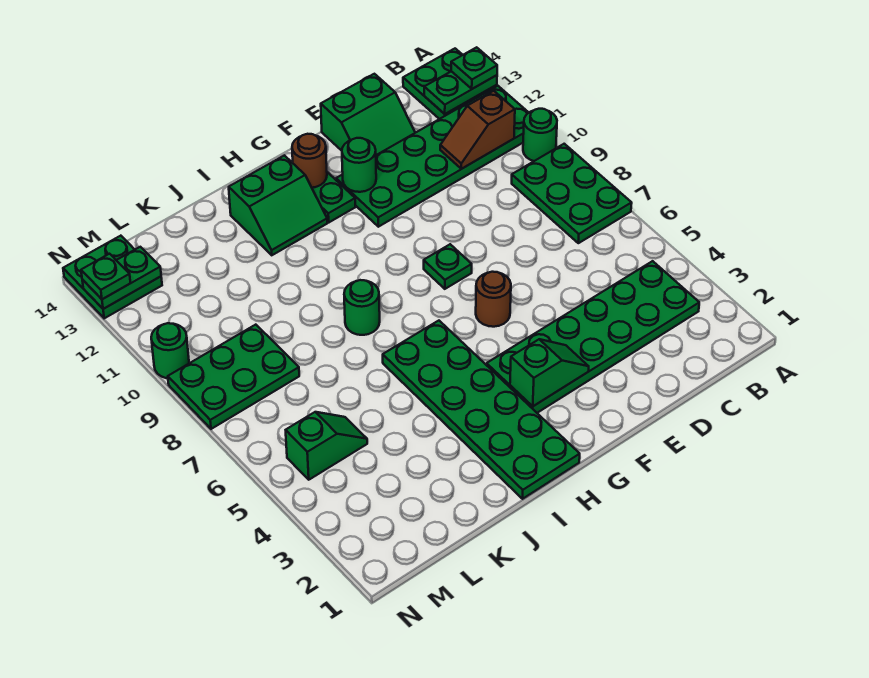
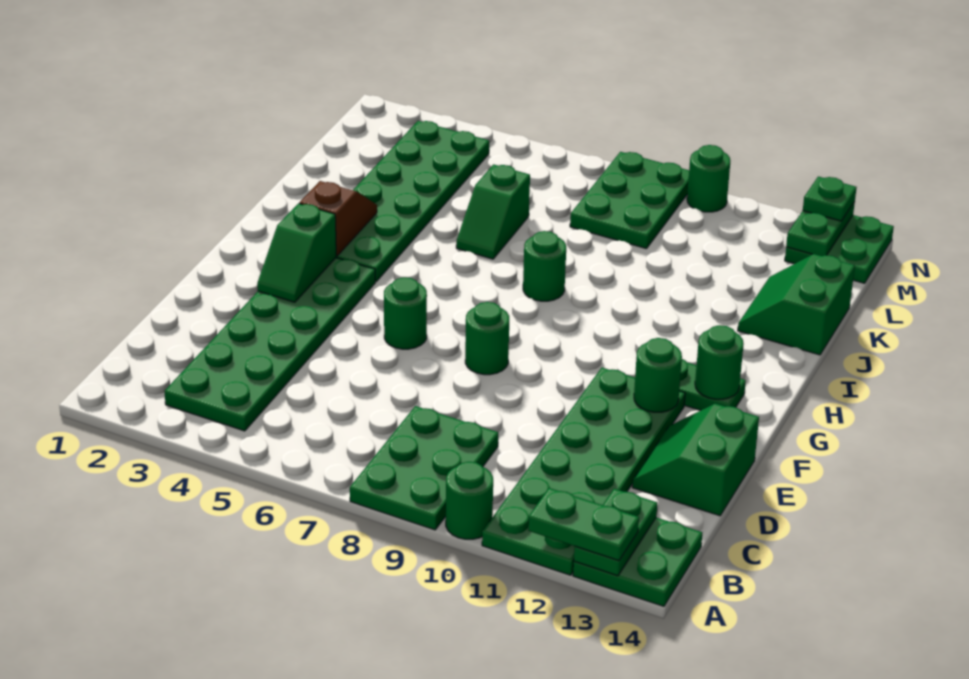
green plate A7:B9 level 1 -> green plate A8:C9 level 1
green plate A13 level 3 -> green plate A12:A13 level 3
brown slope B11:C11 level 2 top B -> brown slope H3:I3 level 2 top H
brown round brick F6 level 1 -> green round brick F6 level 1
green plate F8 level 1 -> green round brick F8 level 1
brown round brick G13 level 2 -> green round brick G13 level 2
green plate H1:I6 level 1 -> green plate H3:M4 level 1
green slope H12:I13 level 1 top 13 -> green slope J13:K14 level 1 top 14
green slope L5:M5 level 1 top M -> green slope J6:K6 level 1 top K

